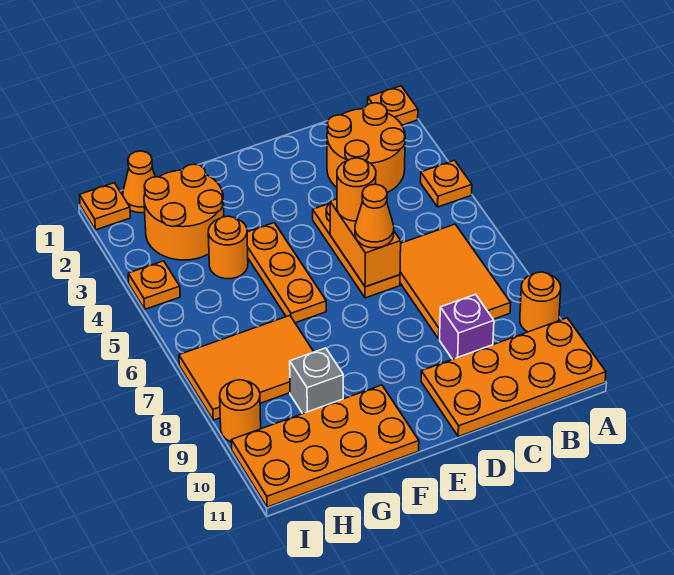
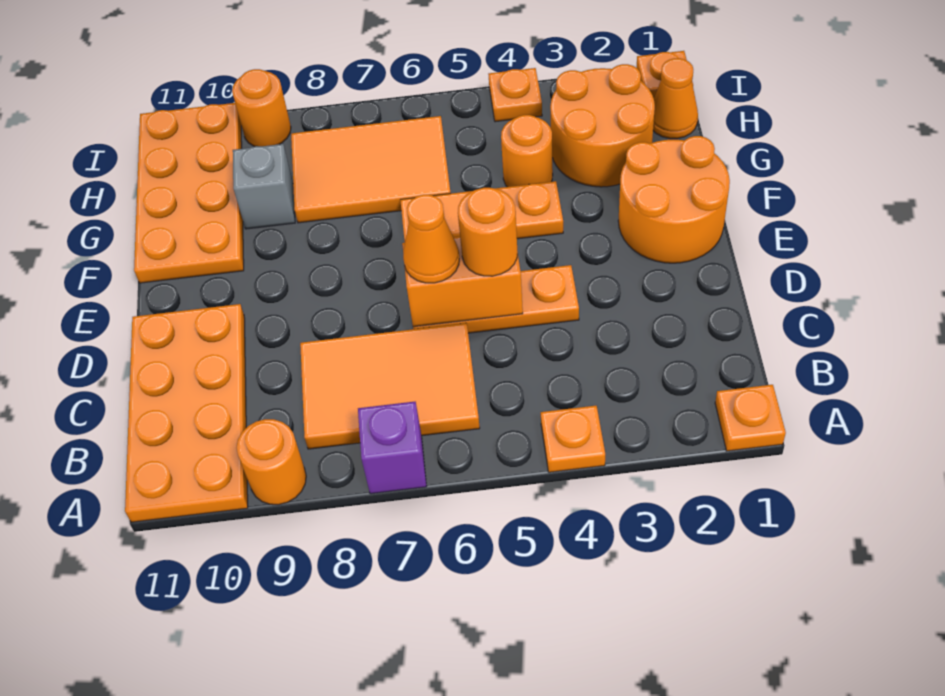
orange round brick B2:C3 level 1 -> orange round brick E1:F2 level 1
purple brick C9 level 1 -> purple brick A7 level 1
orange tile G7:I8 level 1 -> orange tile G6:H8 level 1

